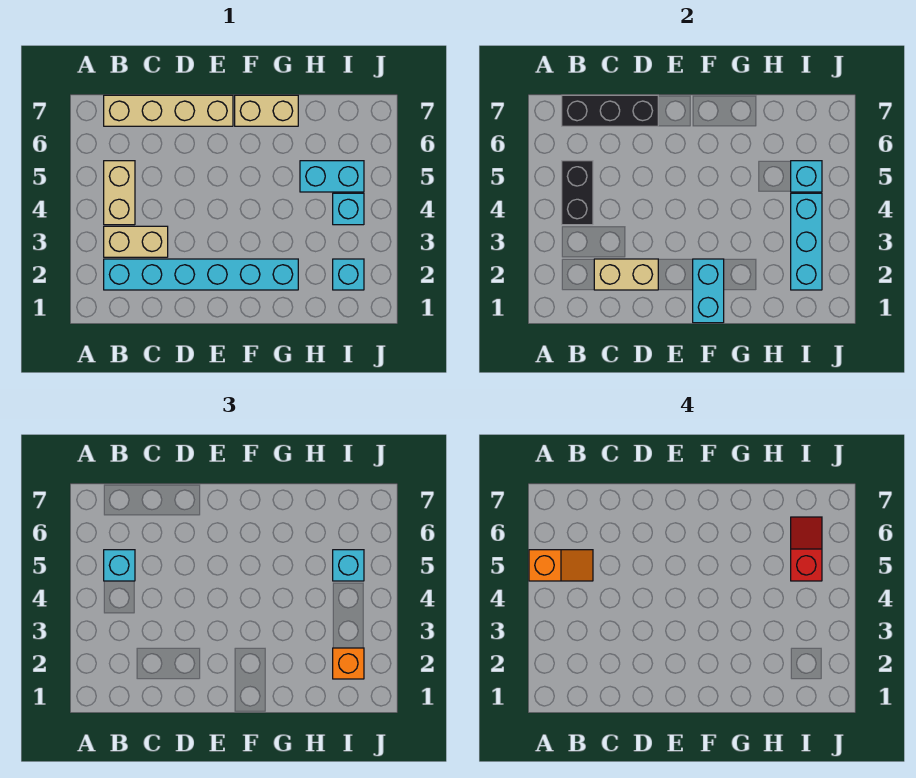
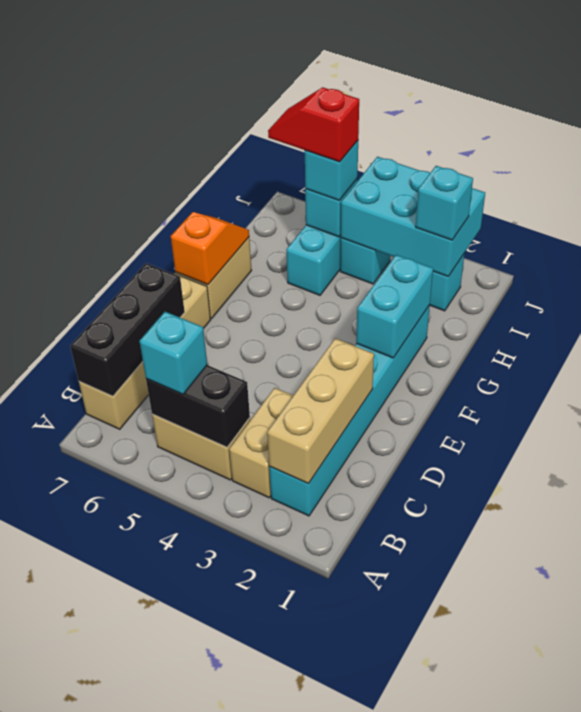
orange slope A5:B5 level 4 top A -> orange slope F7:G7 level 2 top F
tan brick C2:D2 level 2 -> tan brick B2:D2 level 2
cyan brick F1:F2 level 2 -> cyan brick F2:G2 level 2
cyan brick I2:I4 level 2 -> cyan brick I2:J4 level 2
orange brick I2 level 3 -> cyan brick I2 level 3

